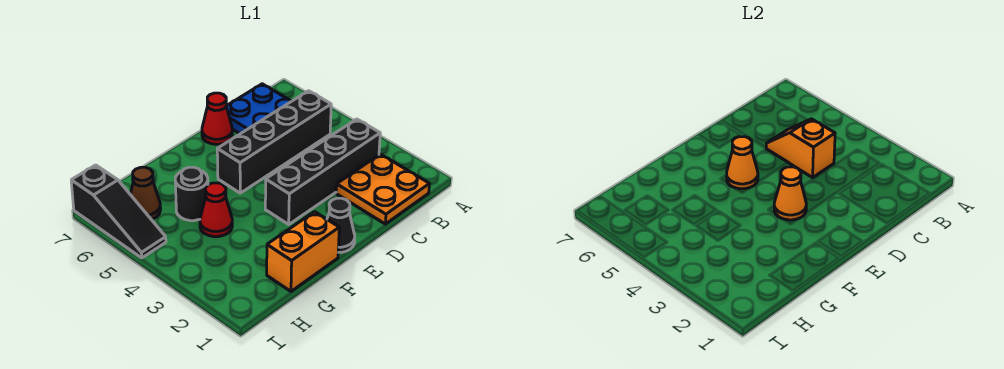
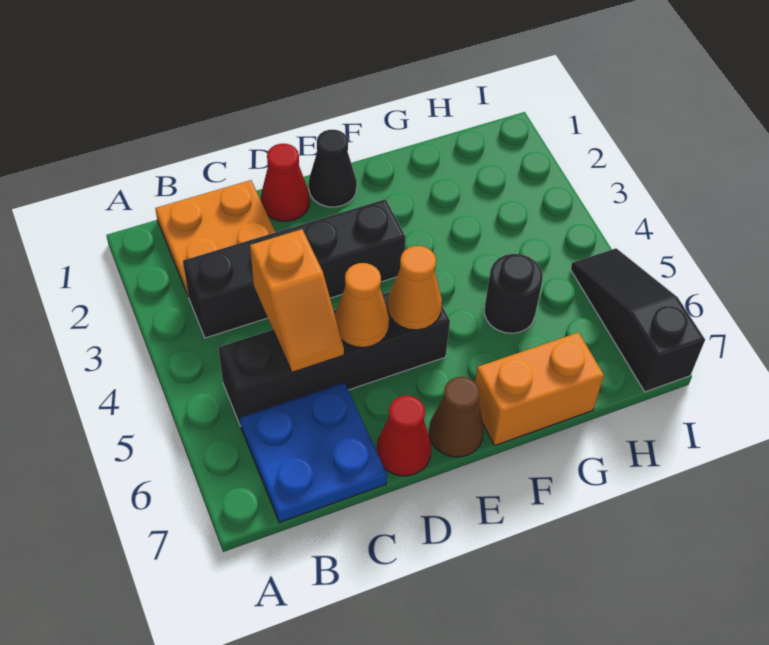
orange cone E3 level 2 -> orange cone D5 level 2
orange brick F1:G1 level 1 -> orange brick F7:G7 level 1
red cone G4 level 1 -> red cone D1 level 1
brown cone H6 level 1 -> brown cone E7 level 1

